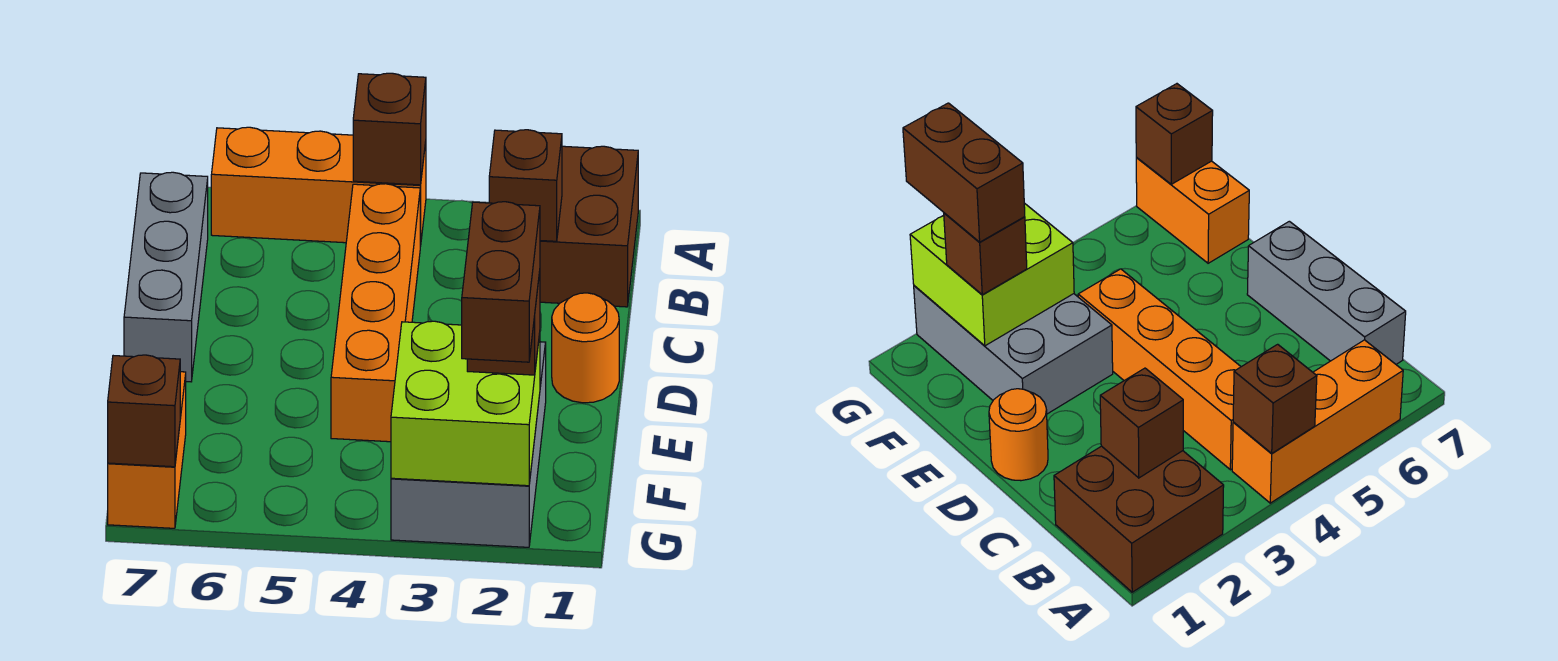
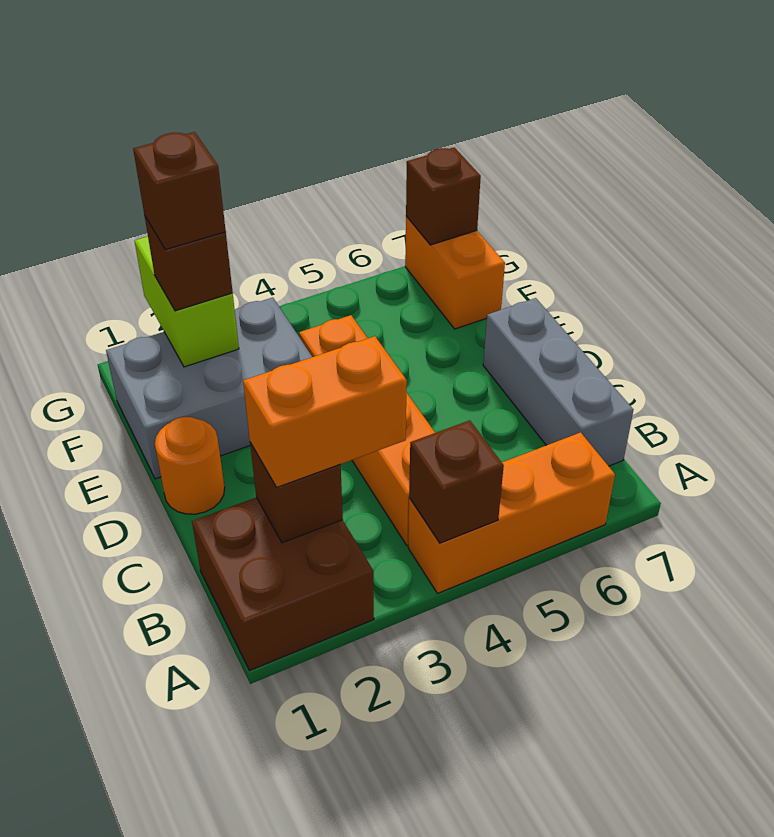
none -> orange brick B2:B3 level 3
grey brick E2:G3 level 1 -> grey brick E1:F3 level 1
lime brick F2:G3 level 2 -> lime brick F2:G2 level 2
brown brick F2:G2 level 4 -> brown brick F2 level 4

